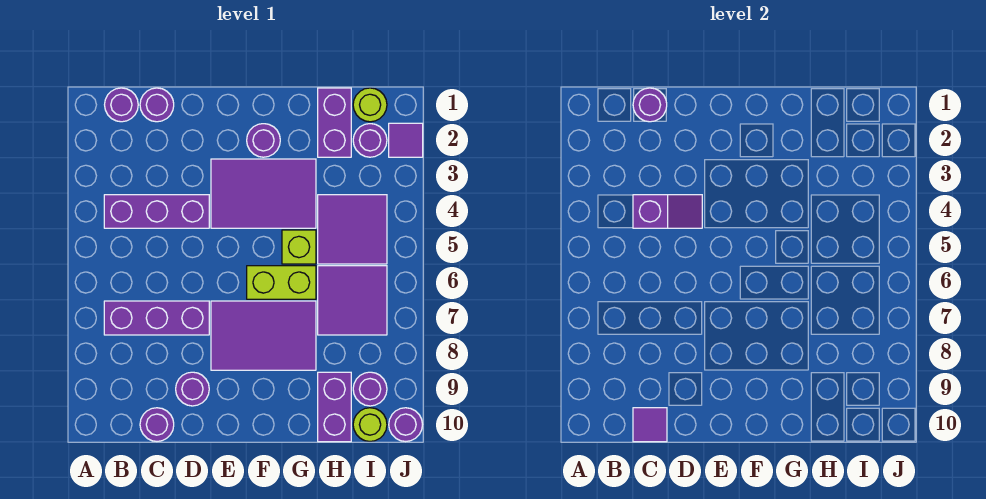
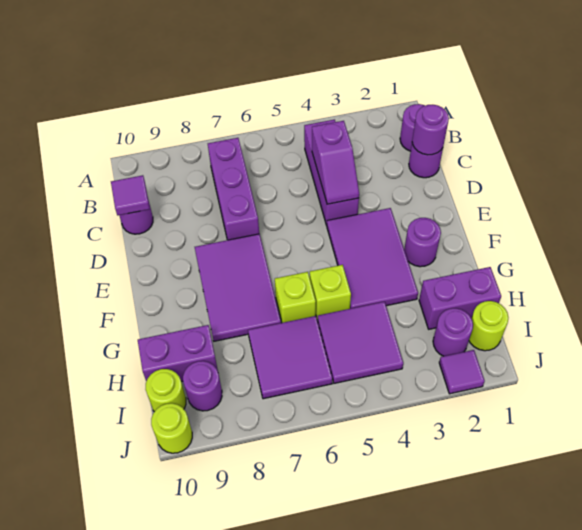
purple round brick D9 level 1 -> none
lime brick F6:G6 level 1 -> lime brick G6 level 1
purple round brick J10 level 1 -> lime round brick J10 level 1

